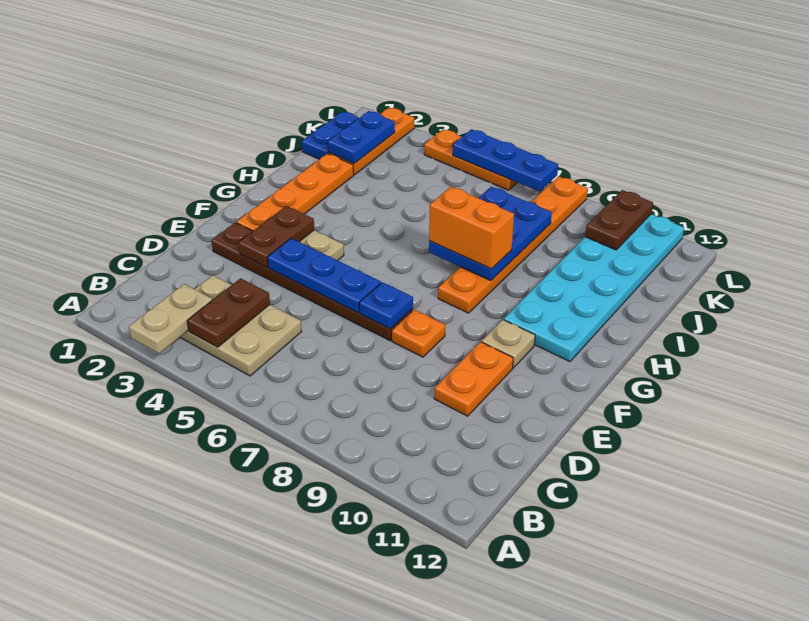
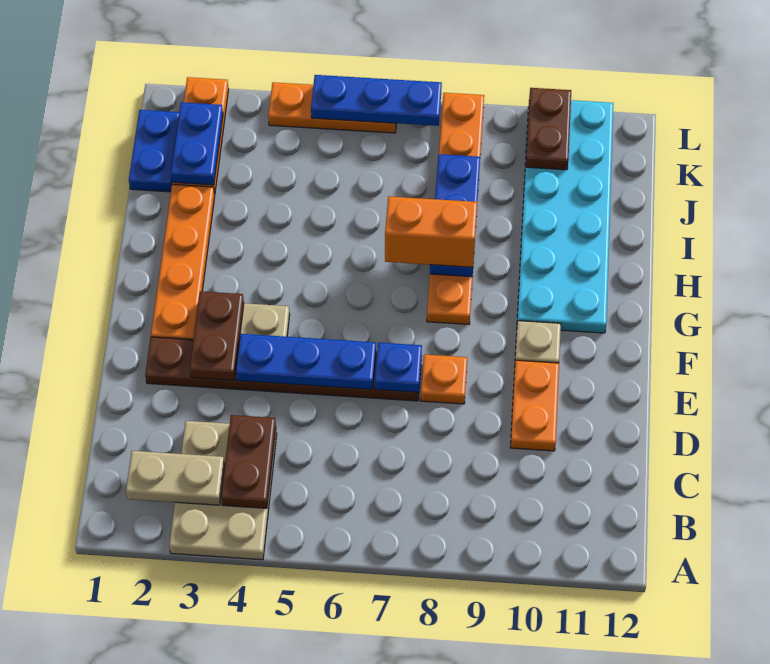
tan plate A3:B3 level 2 -> tan plate B2:B3 level 2
tan plate B3:C5 level 1 -> tan plate A3:C4 level 1
blue plate H7:J8 level 2 -> blue plate H8:J8 level 2

